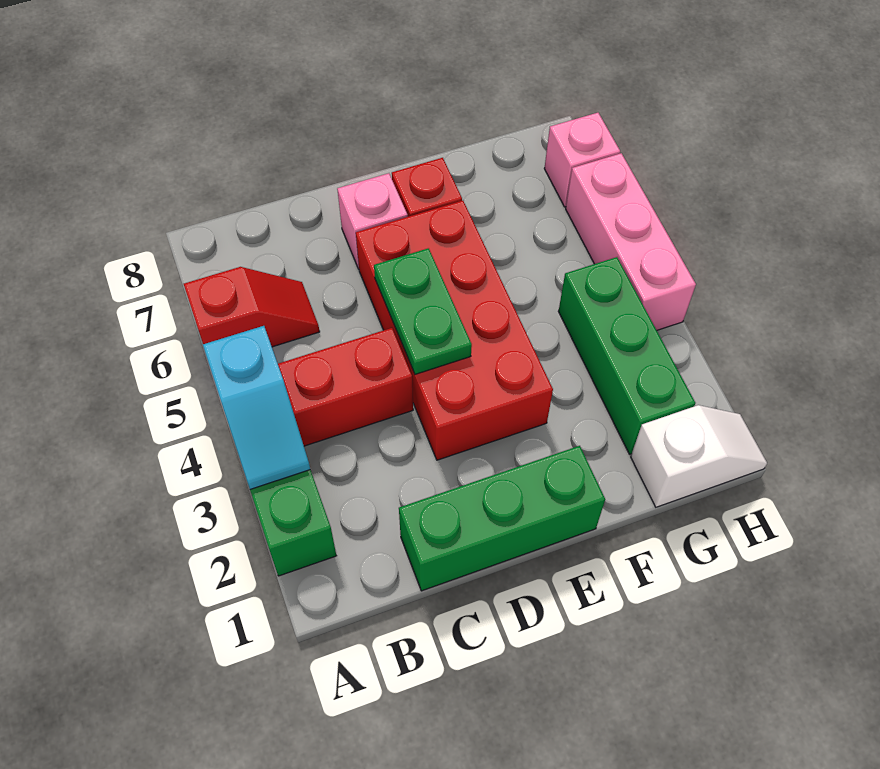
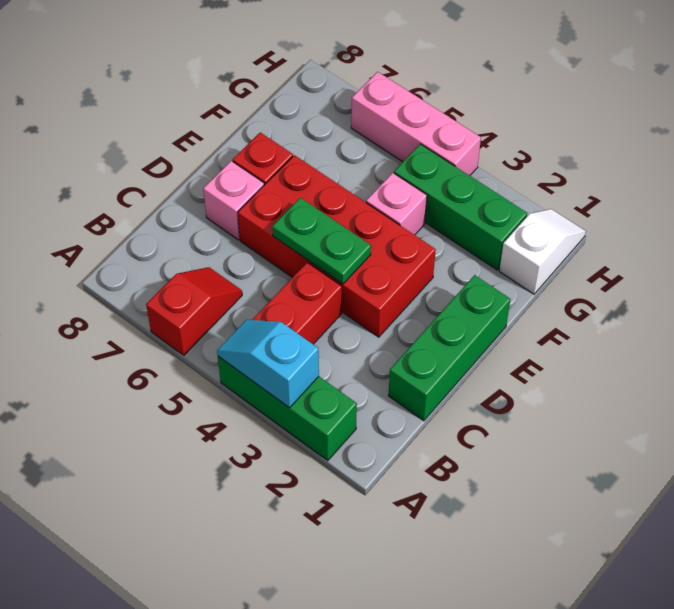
cyan slope A3:A4 level 2 top 4 -> cyan slope A3:A4 level 2 top 3
pink brick H7 level 1 -> pink brick F4 level 1

